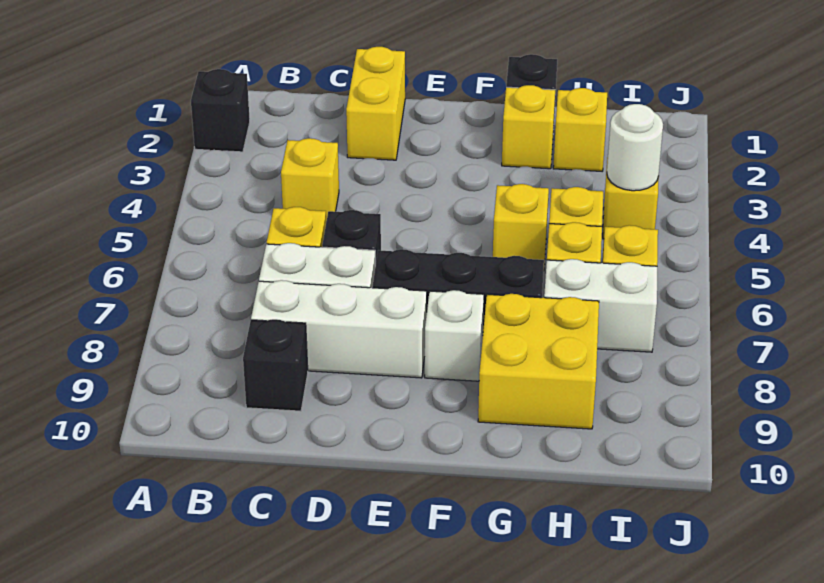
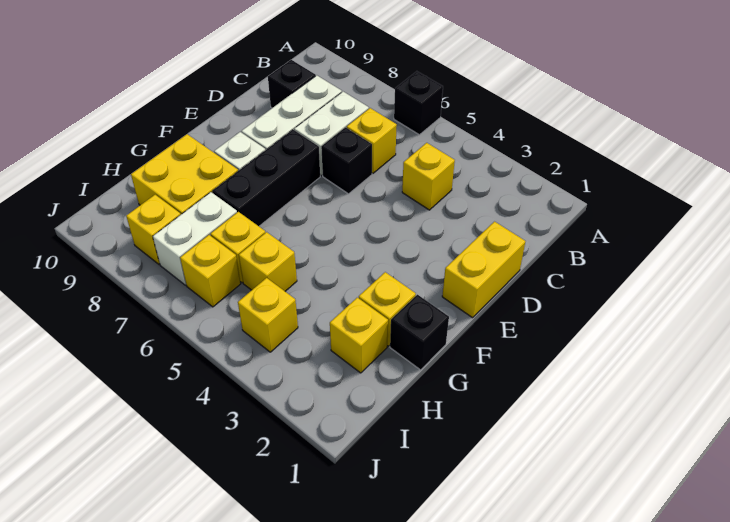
black brick A2 level 1 -> black brick A6 level 1
yellow brick D1:D2 level 1 -> yellow brick D1:E1 level 1
yellow brick G5 level 1 -> yellow brick I8 level 1
white round brick I4 level 2 -> none

